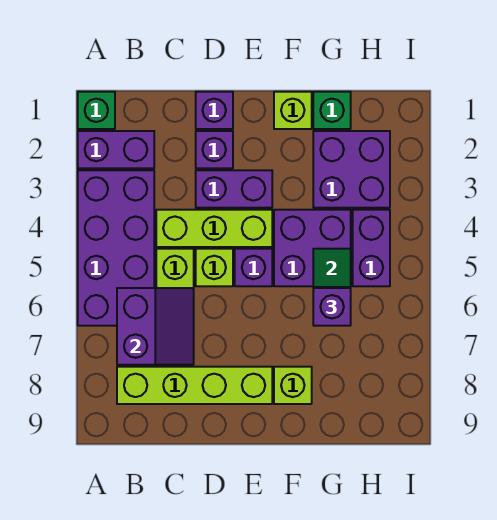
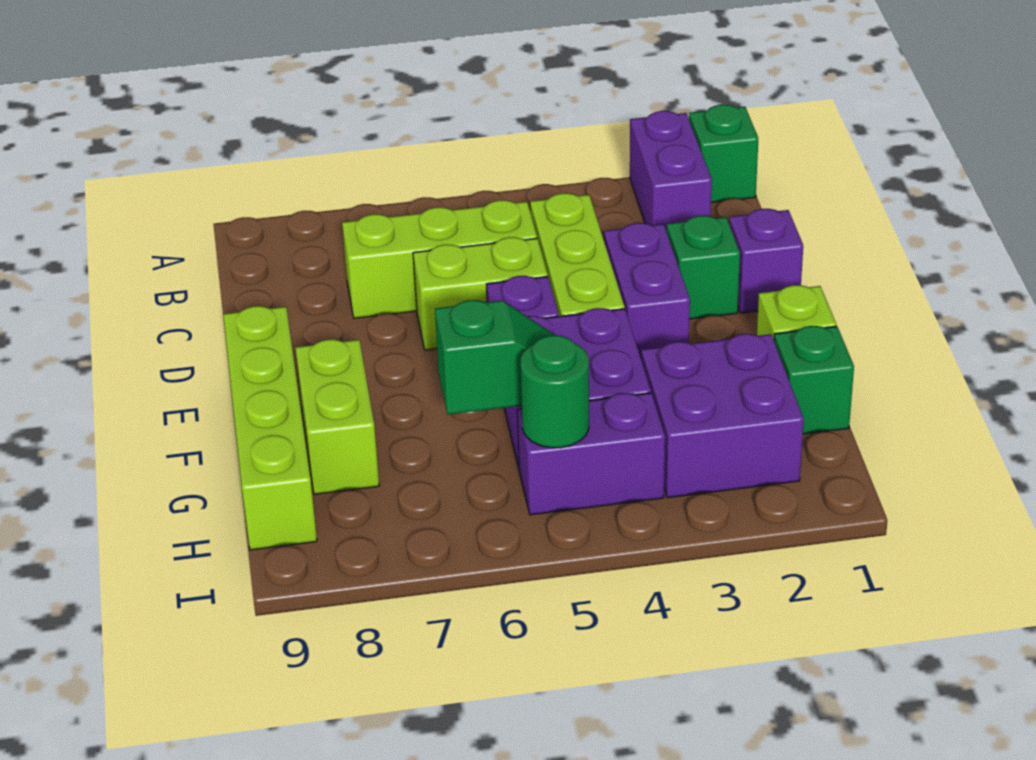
purple brick A3:B6 level 1 -> none
purple slope B6:C7 level 2 top B -> none
lime brick B8:E8 level 1 -> lime brick E9:H9 level 1
purple brick D2 level 1 -> green brick D2 level 1
lime brick D5 level 1 -> lime brick D5:D6 level 1
lime brick F8 level 1 -> lime brick F8:G8 level 1
purple brick G6 level 3 -> none
none -> green round brick H5 level 2

